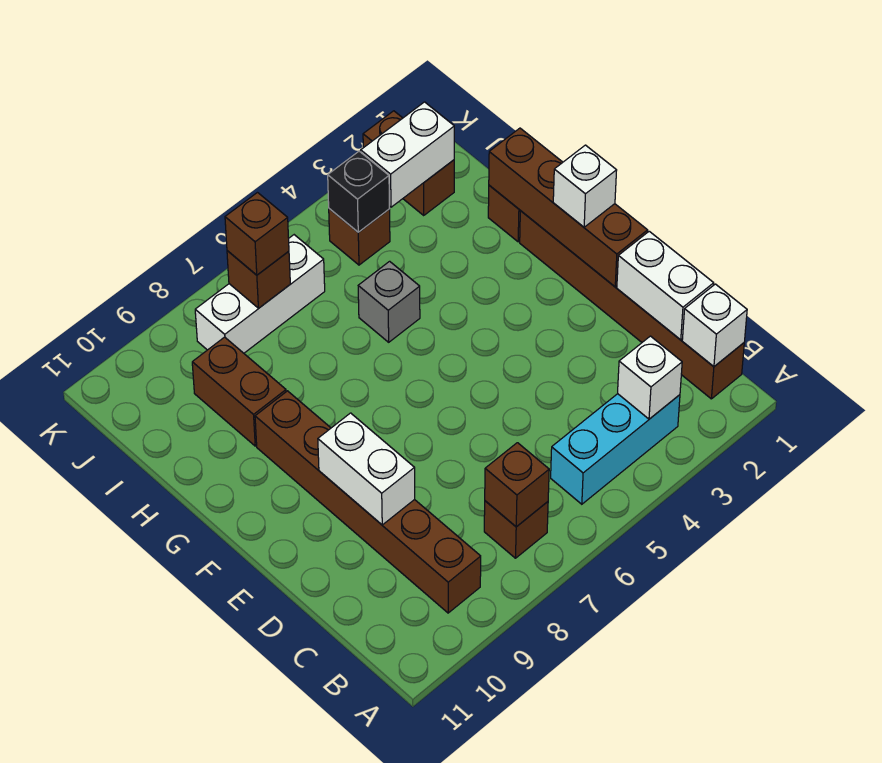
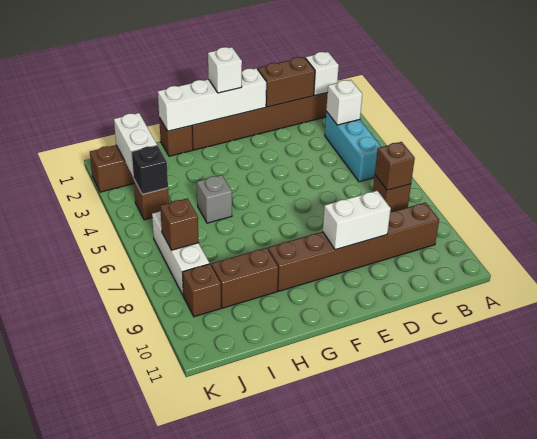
white brick C1:D1 level 2 -> brown brick C1:D1 level 2
brown brick E1:H1 level 2 -> white brick E1:H1 level 2
brown brick J7 level 3 -> brown brick J9 level 1

